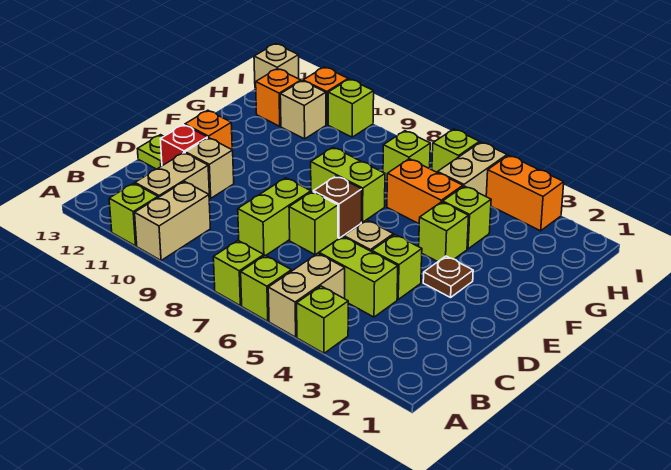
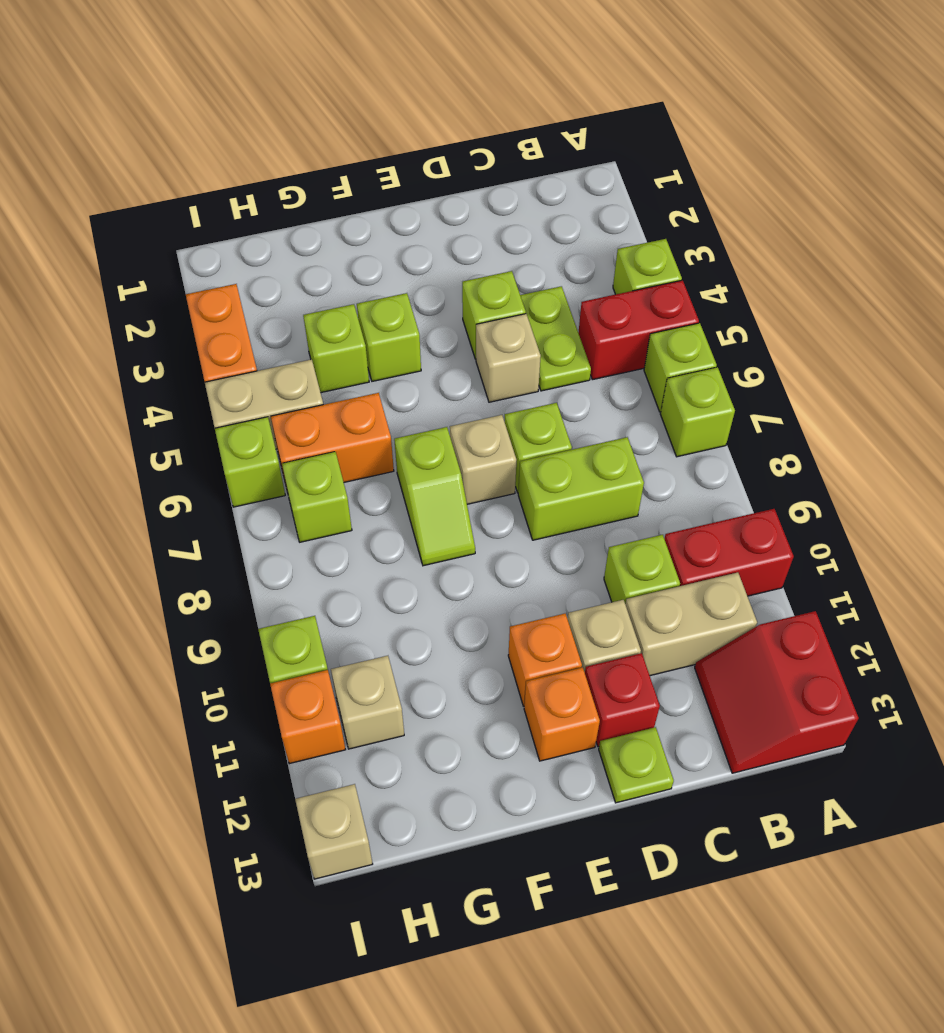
tan brick A5:B5 level 1 -> red brick A5:B5 level 1
tan brick A10:B10 level 1 -> red brick A10:B10 level 1
lime brick A11 level 1 -> lime brick C10 level 1
none -> red slope A12:B13 level 1 top A
lime brick C4:C5 level 1 -> lime plate C4:C5 level 1
brown plate E3 level 1 -> none
brown brick E7 level 1 -> tan brick E7 level 1
lime brick F7:F8 level 1 -> lime slope F7:F8 level 1 top 7
orange brick G5:G6 level 1 -> orange brick G6:H6 level 1
orange brick H12 level 1 -> orange brick E11 level 1

